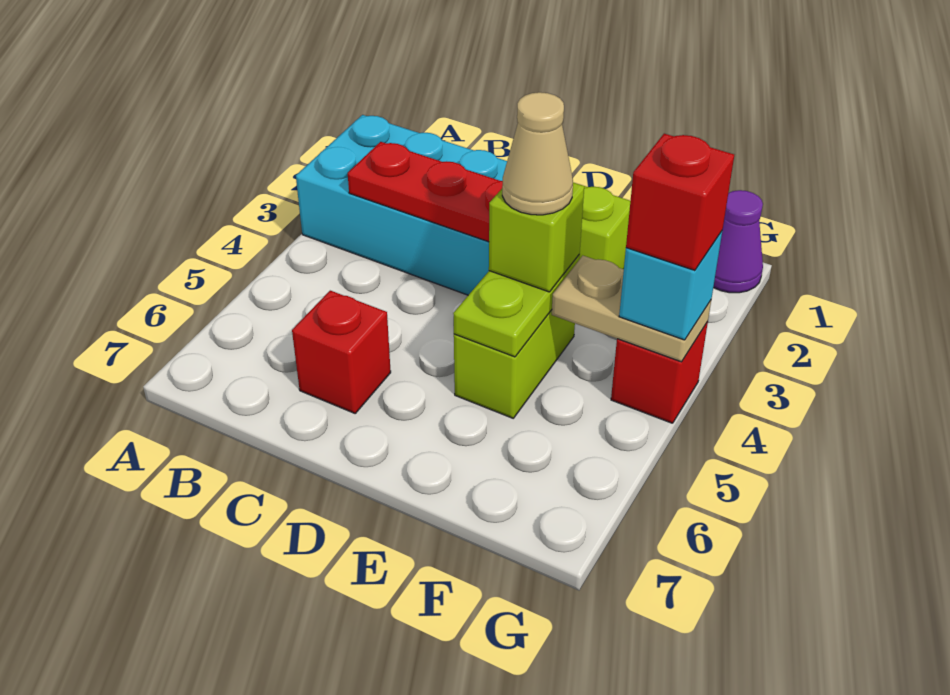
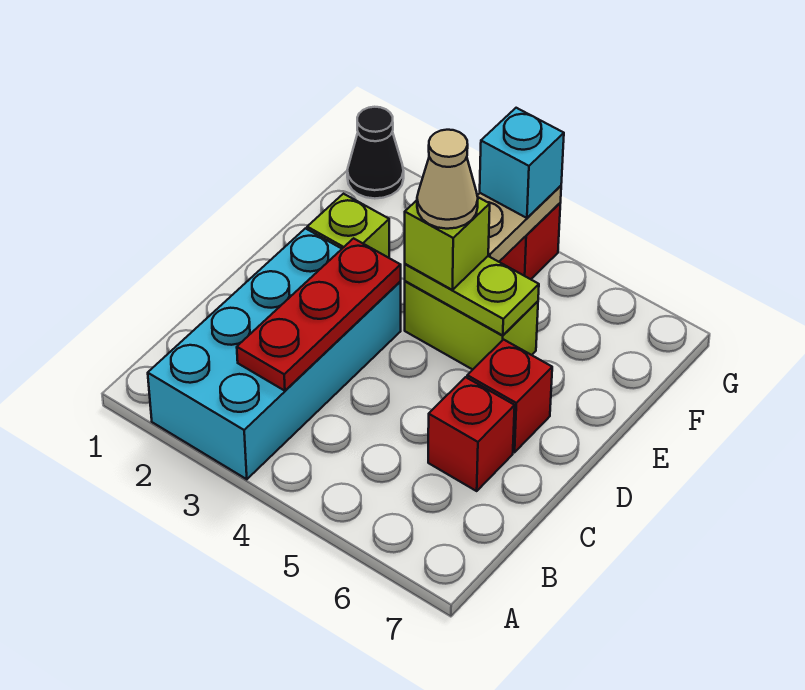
purple cone G1 level 1 -> black cone G1 level 1
red brick G4 level 4 -> red brick D6 level 1

